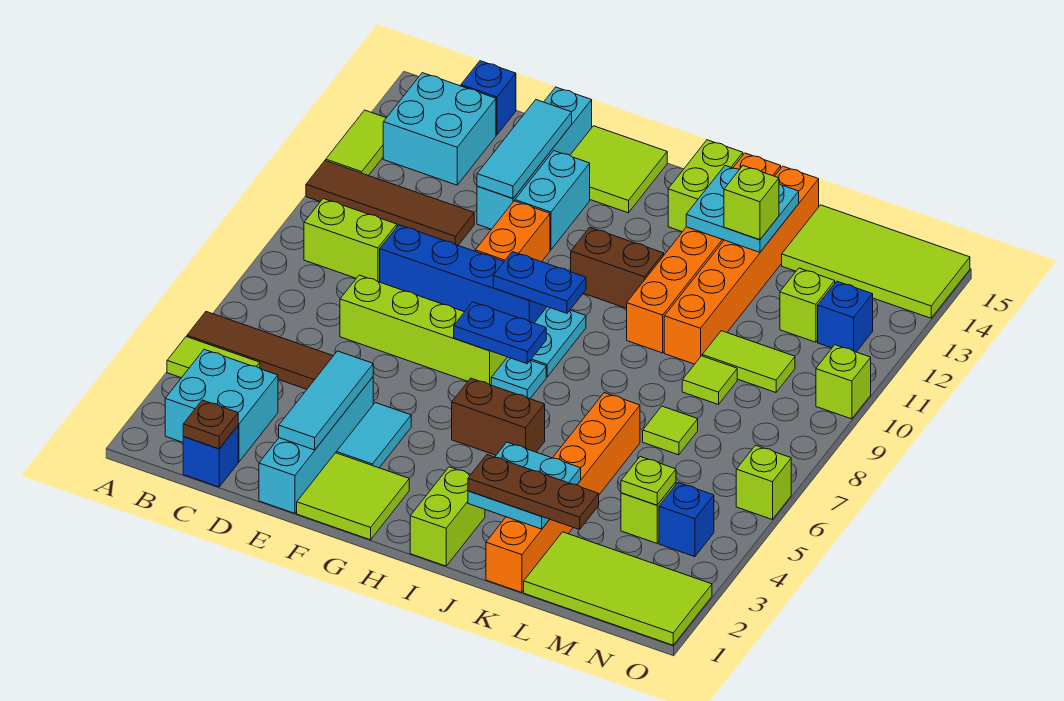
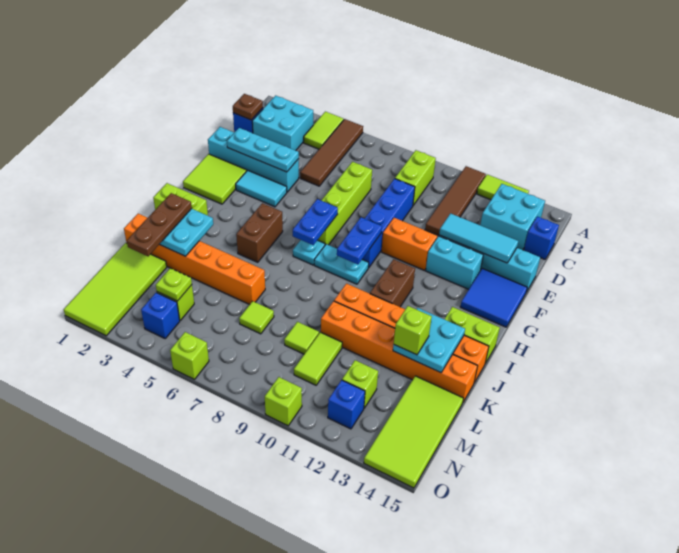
cyan tile E2:E4 level 2 -> cyan plate E2:E4 level 2
lime tile F14:G15 level 1 -> blue tile F14:G15 level 1

